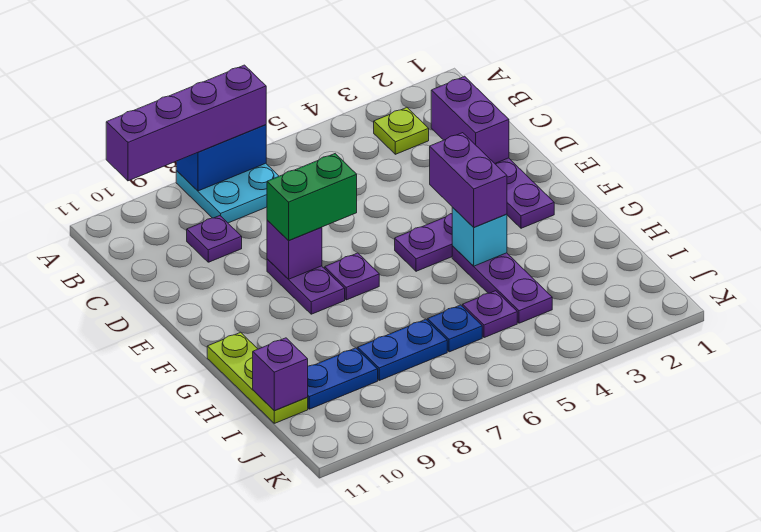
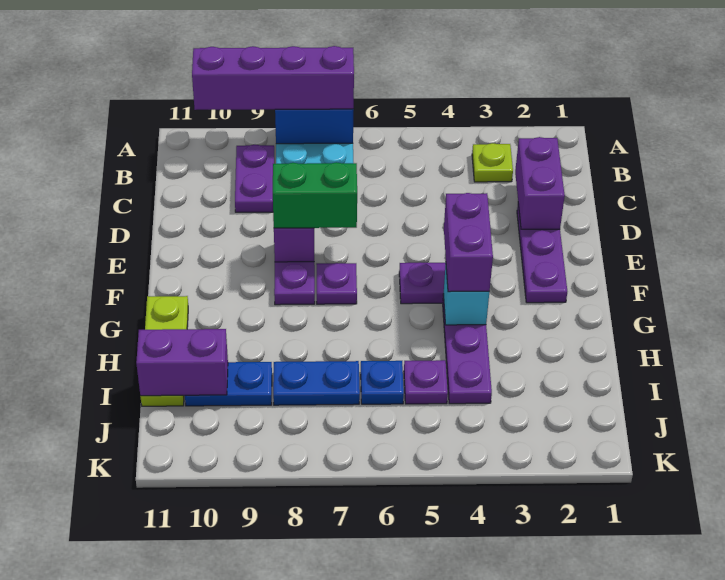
purple plate C9 level 1 -> purple plate B9:C9 level 1
purple brick I11 level 2 -> purple brick I10:I11 level 2

